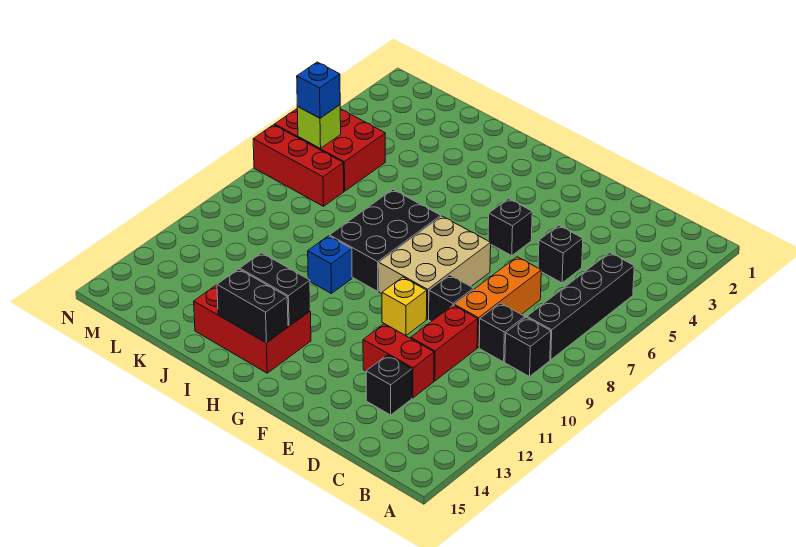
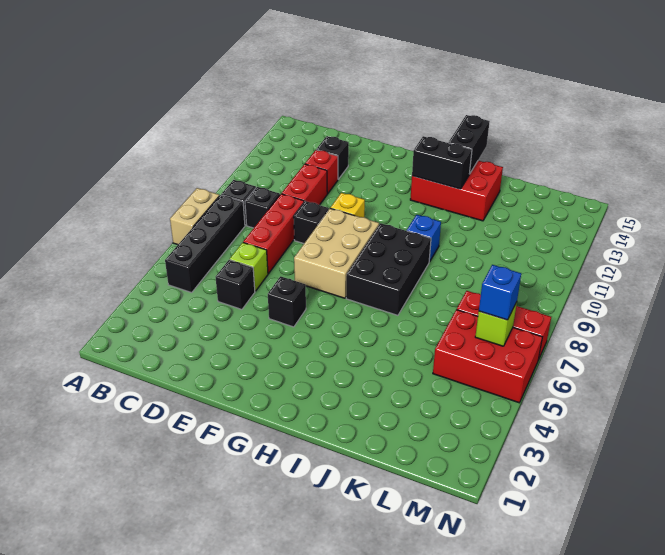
none -> tan brick A7:A8 level 1
none -> lime brick D6 level 1
orange brick D7:D9 level 1 -> red brick D7:D9 level 1
red brick D12:E12 level 1 -> red brick D12 level 1
black brick H14:I14 level 2 -> black brick I14:I15 level 2

